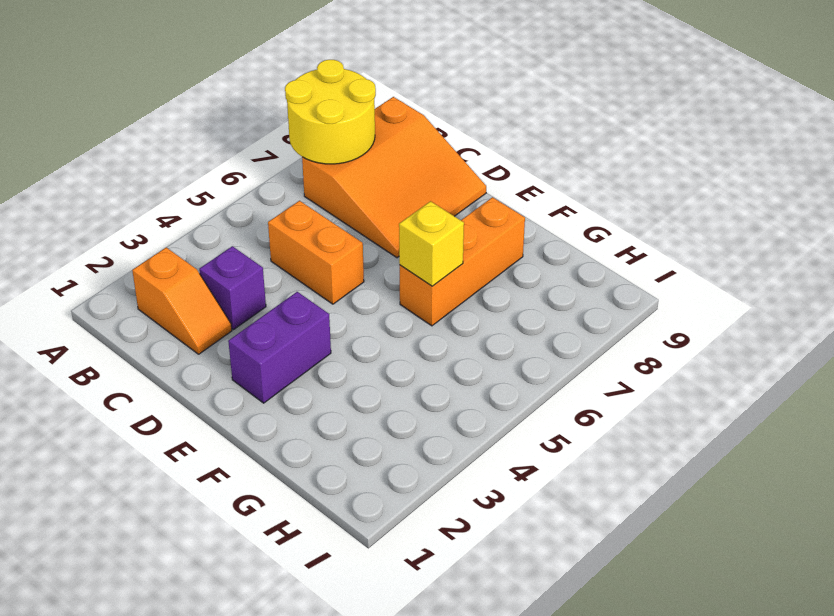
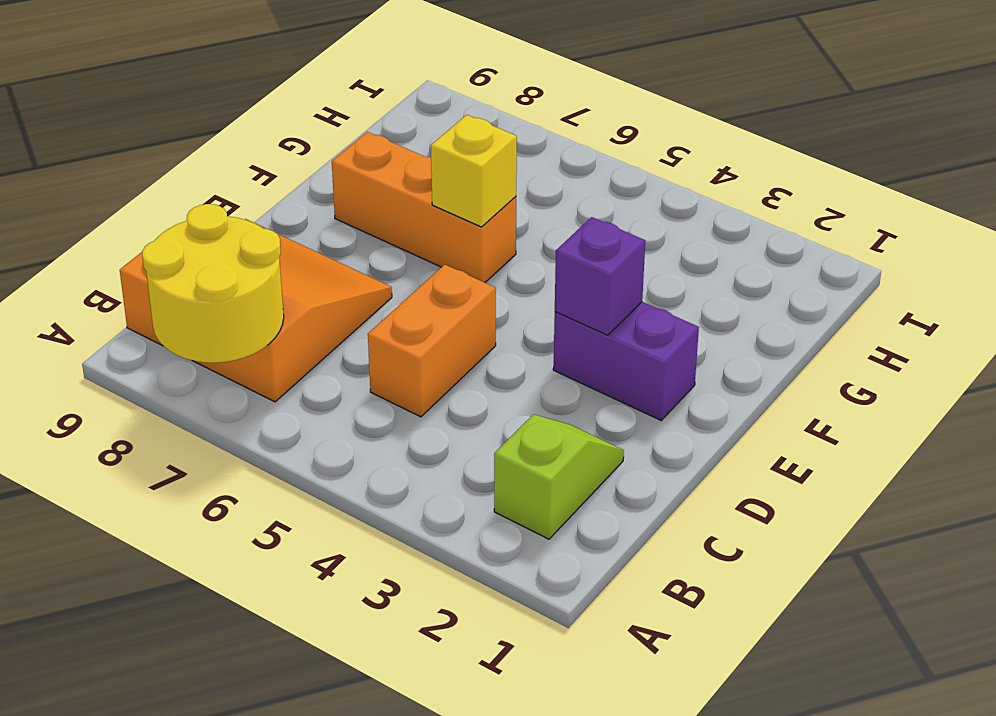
orange slope B2:C2 level 1 top B -> lime slope B2:C2 level 1 top B
purple brick C3 level 1 -> purple brick E3 level 2

